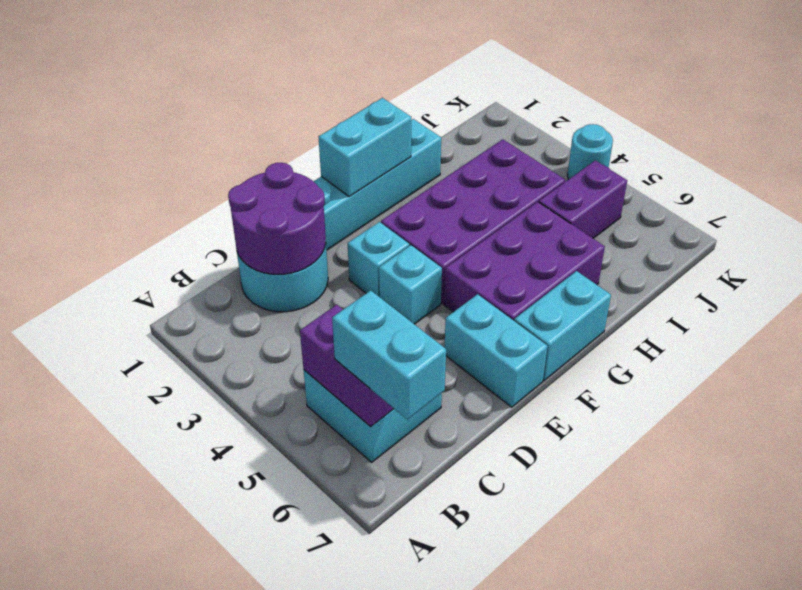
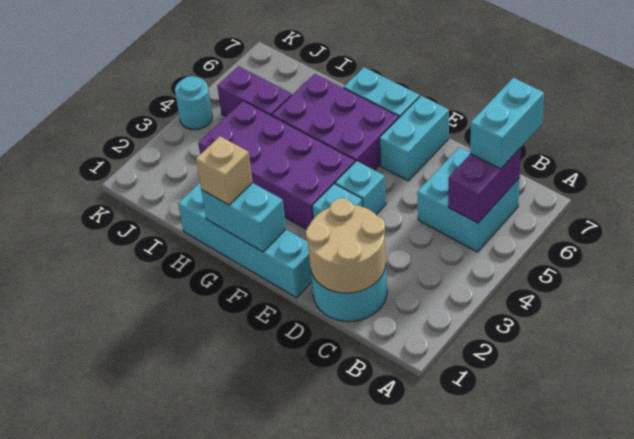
purple round brick C1:D2 level 2 -> tan round brick C1:D2 level 2
none -> tan brick G1 level 3

